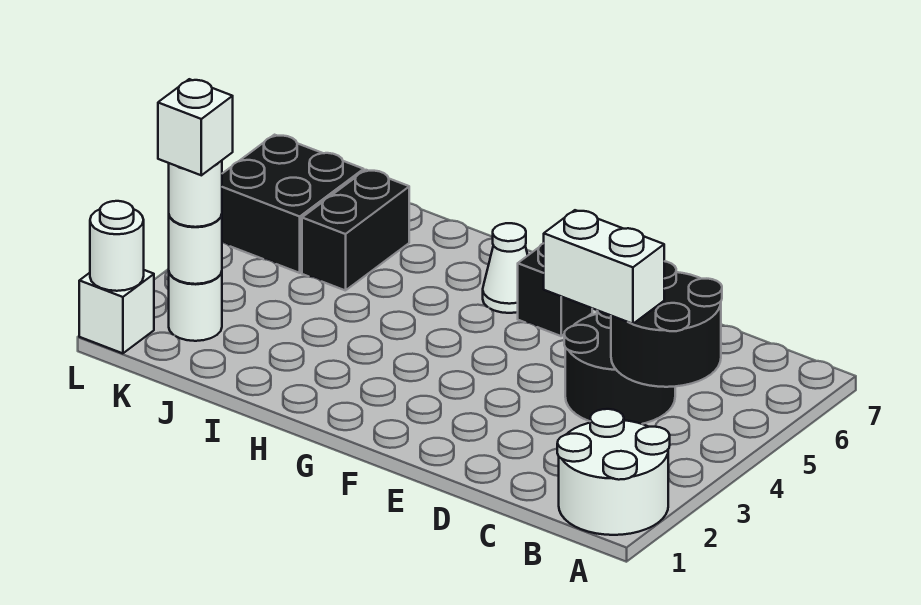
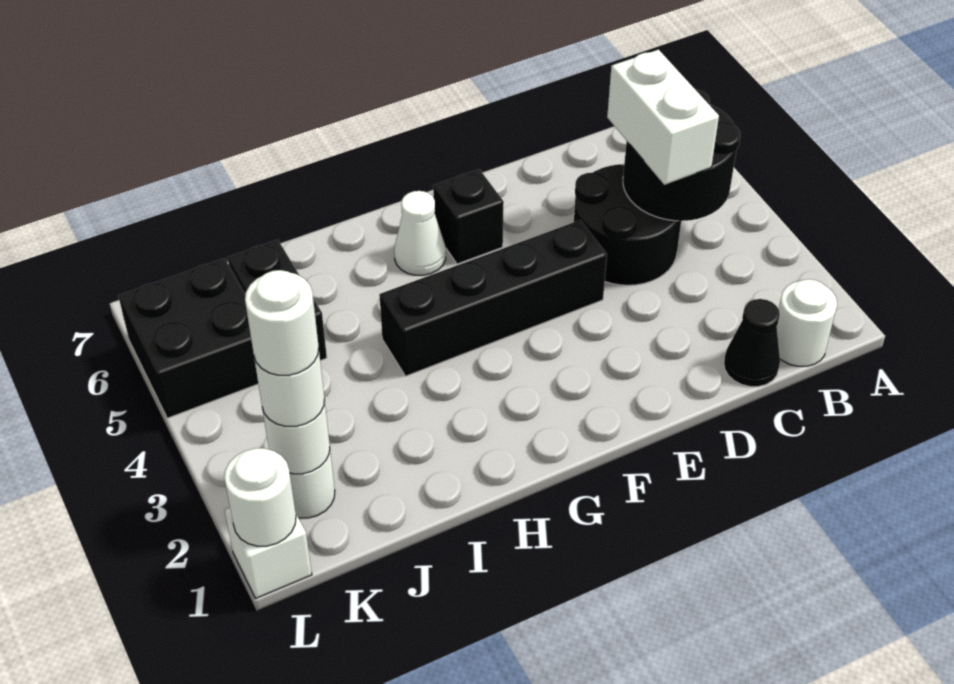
white round brick A1:B2 level 1 -> white round brick B1 level 1
none -> black cone C1 level 1
white brick C4:D4 level 3 -> white brick C4:C5 level 3
none -> black brick E4:H4 level 1
white brick K2 level 4 -> white round brick K2 level 4

